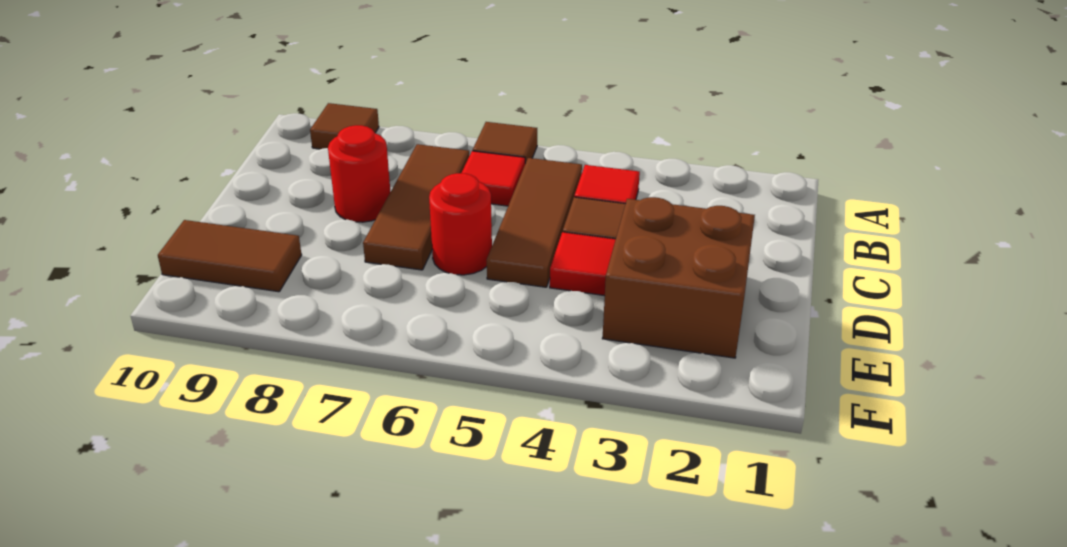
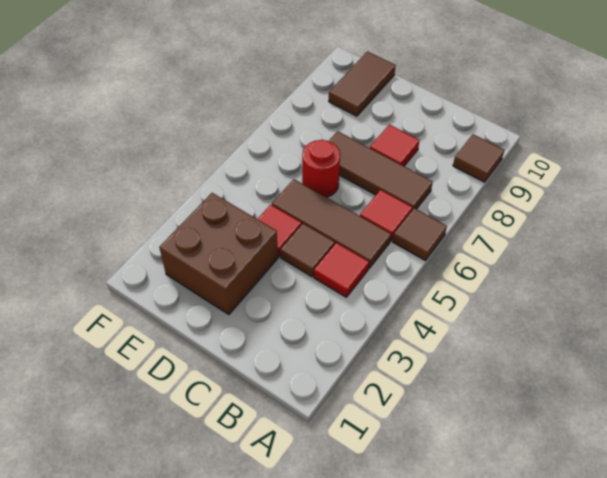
red round brick C8 level 1 -> red tile C8 level 1

